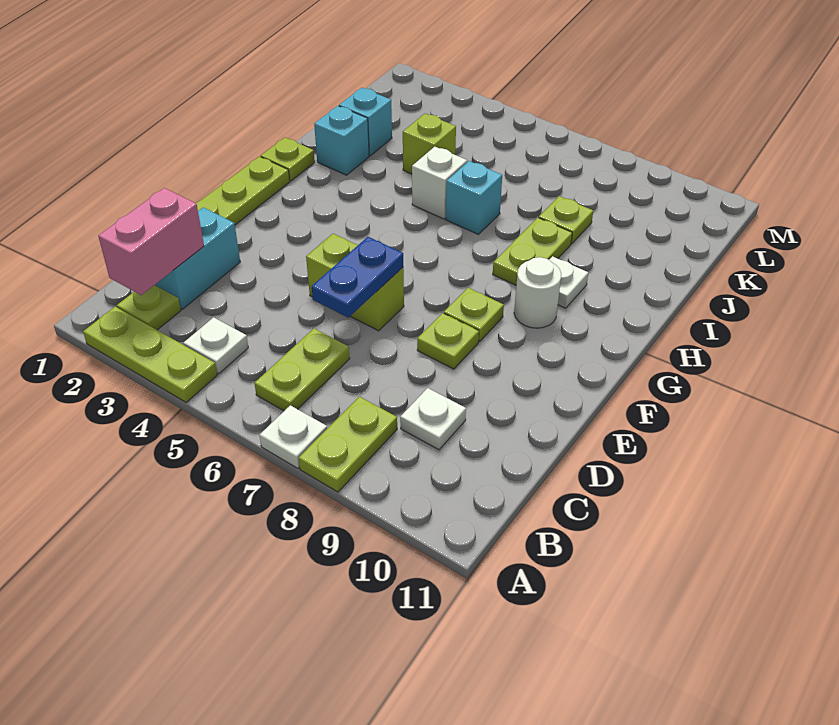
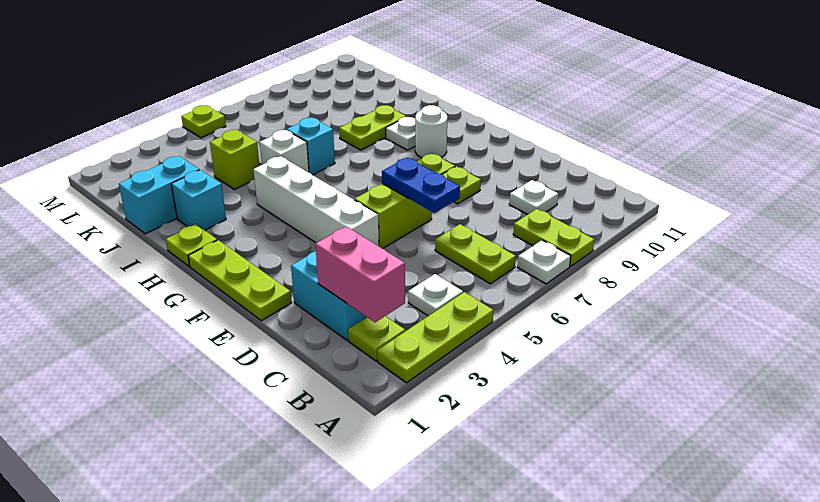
none -> white brick E4:H4 level 1
lime plate H8:I8 level 1 -> lime plate I8:I9 level 1
cyan brick J2 level 1 -> cyan brick J1:J2 level 1
lime plate J8 level 1 -> lime plate M5 level 1

